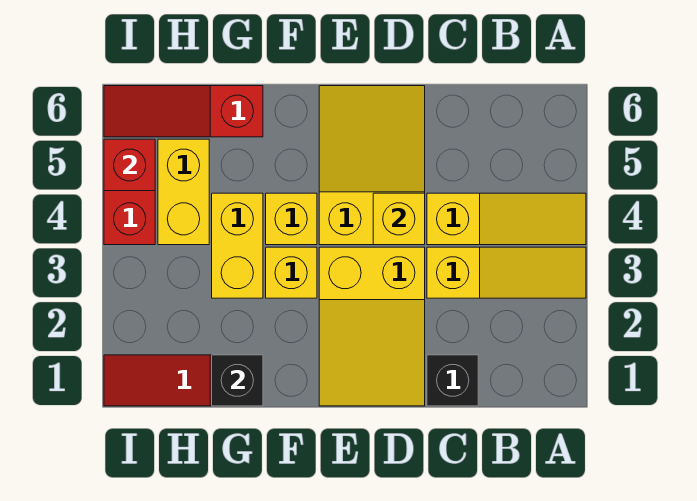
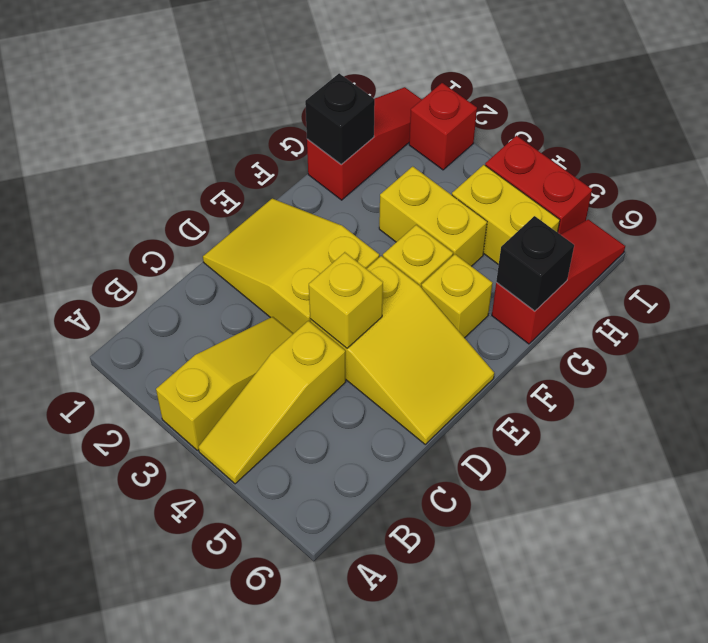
yellow slope A3:C3 level 1 top C -> yellow slope A3:C3 level 1 top A
black brick C1 level 1 -> black brick G6 level 2
yellow brick F3 level 1 -> yellow brick F5 level 1
red brick I5 level 2 -> red brick I2 level 1

